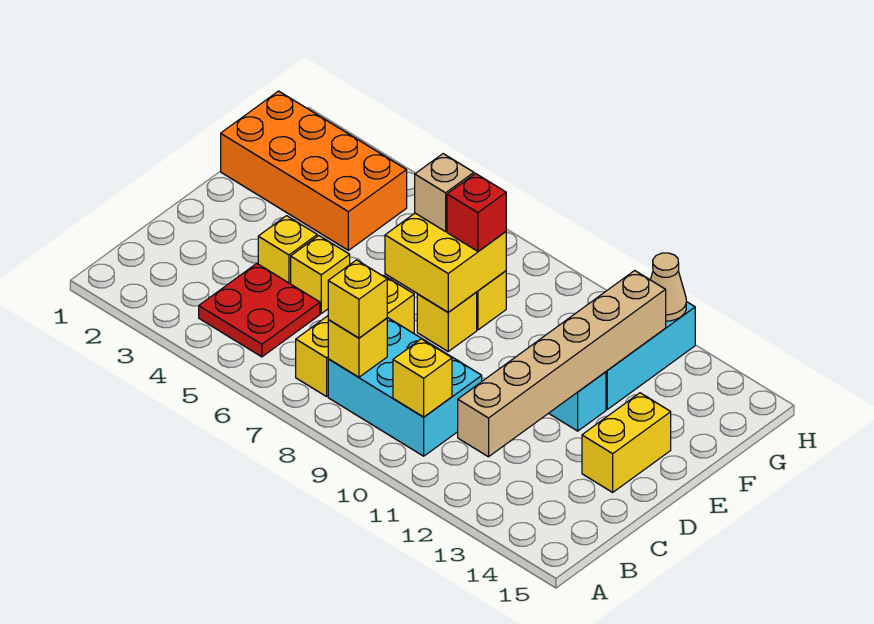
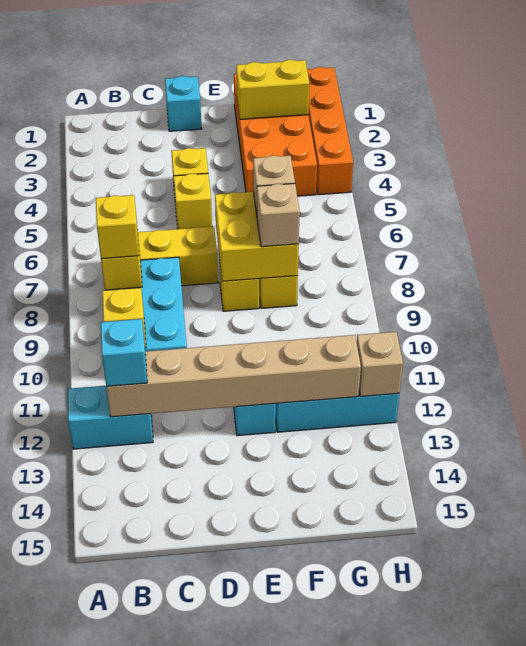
none -> cyan brick A12:B12 level 1
red plate B4:C5 level 1 -> none
none -> cyan brick B12 level 3
none -> cyan brick D1 level 1
yellow brick D14:E14 level 1 -> yellow brick F2:G2 level 2
red brick F8 level 3 -> tan brick F8 level 3
none -> orange brick H1:H4 level 1
tan cone H12 level 2 -> tan brick H12 level 2

